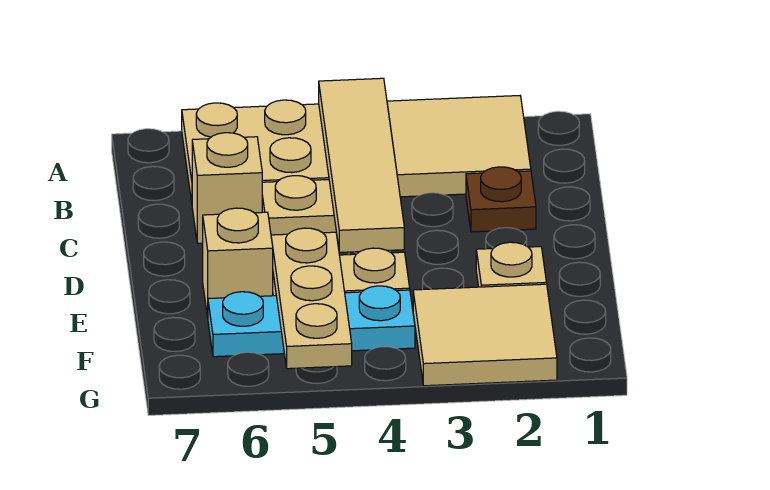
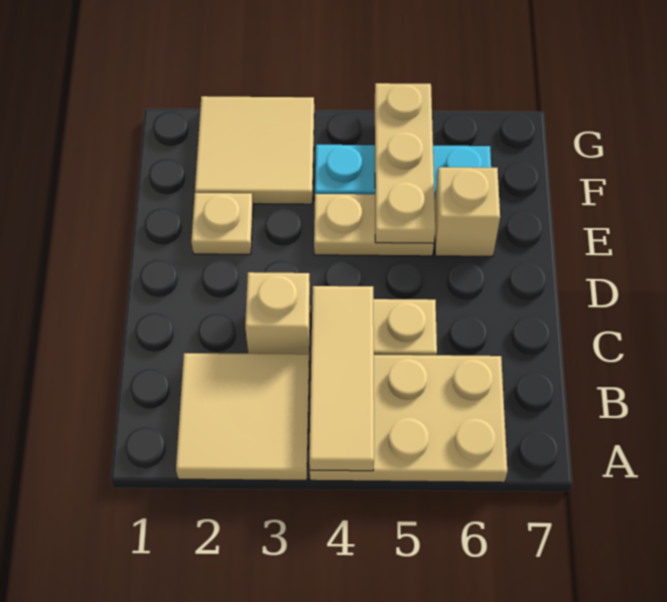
tan tile A4:D4 level 2 -> tan tile A4:C4 level 2
brown plate C2 level 1 -> none
tan brick C6 level 1 -> tan brick C3 level 1

